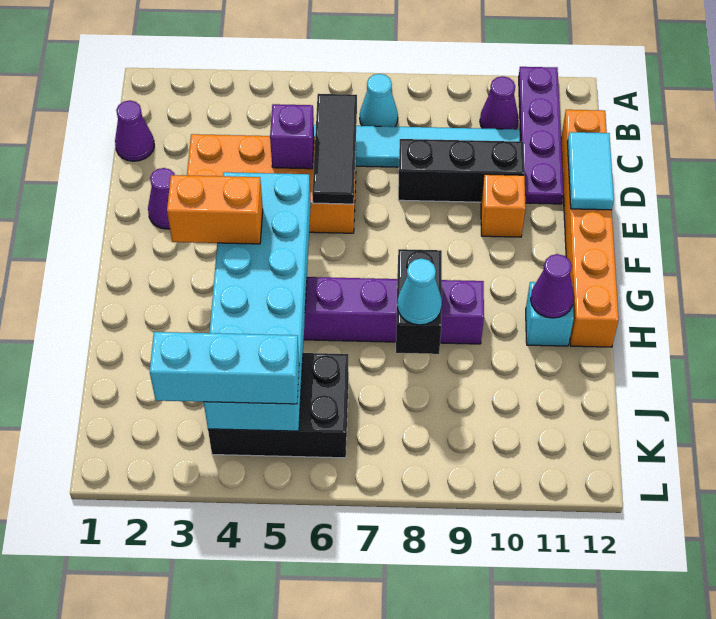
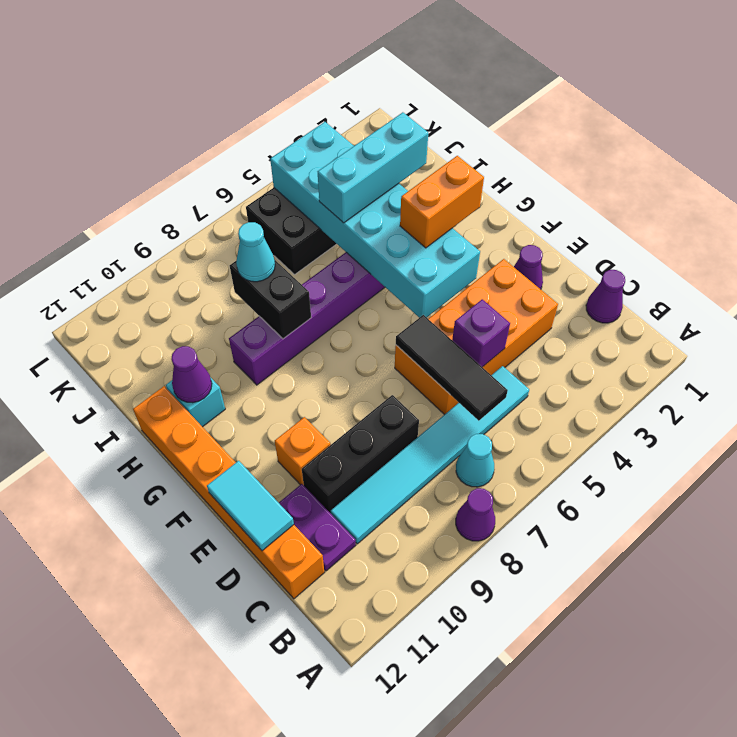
purple plate A11:D11 level 1 -> purple plate C11:D11 level 1
purple cone B10 level 1 -> purple cone A8 level 1
cyan brick K3:K5 level 3 -> cyan brick I3:I5 level 3

